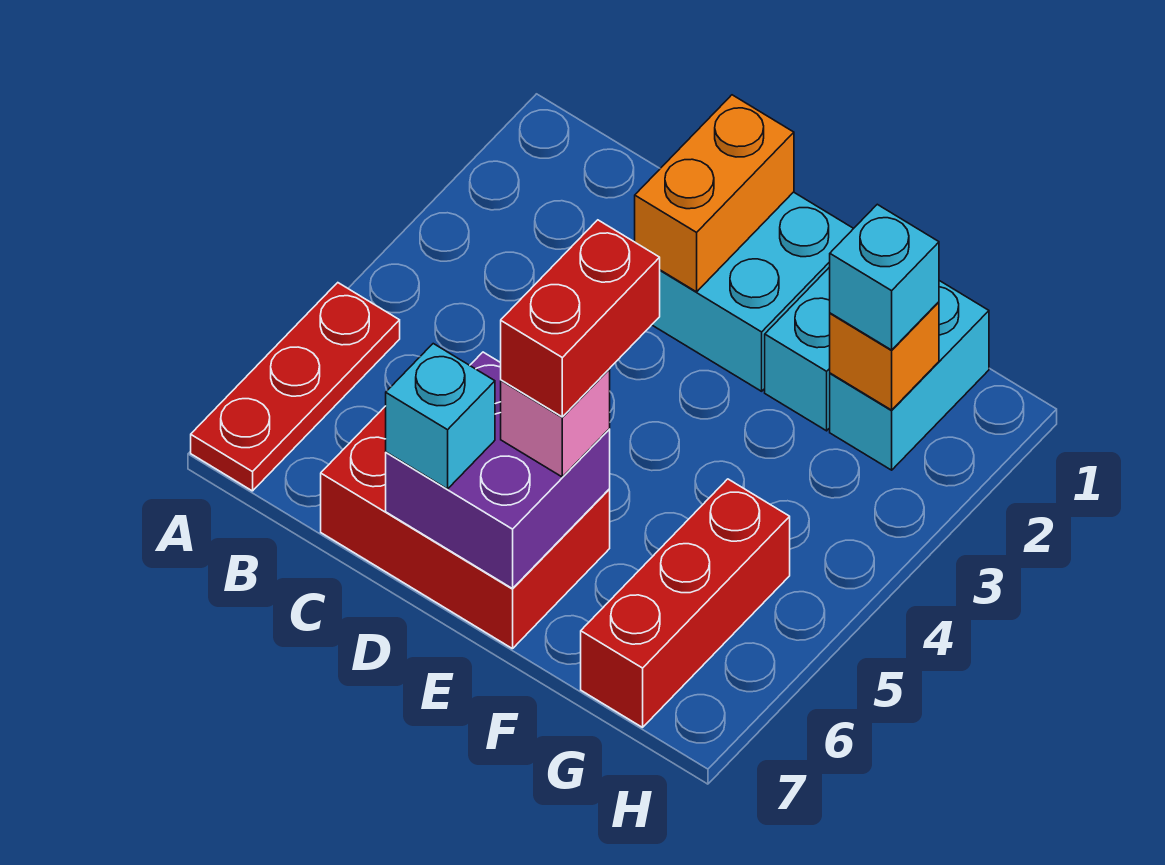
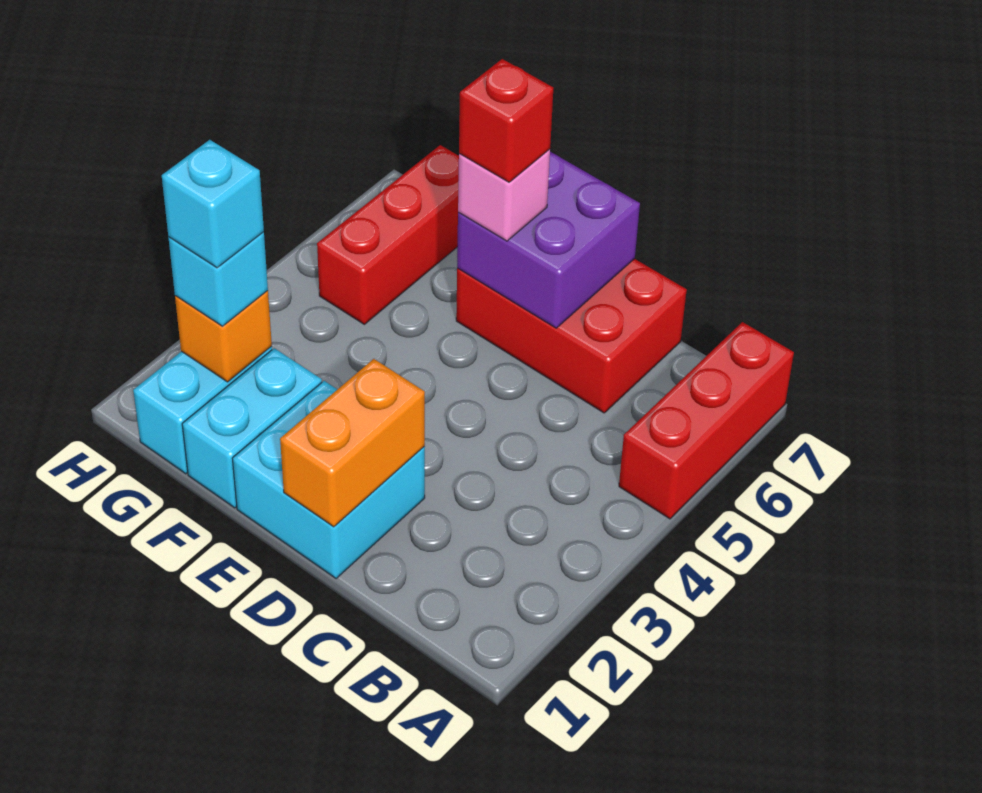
red plate A5:A7 level 1 -> red brick A5:A7 level 1
cyan brick D7 level 3 -> cyan brick G2 level 4
red brick E5:E6 level 4 -> red brick E6 level 4

